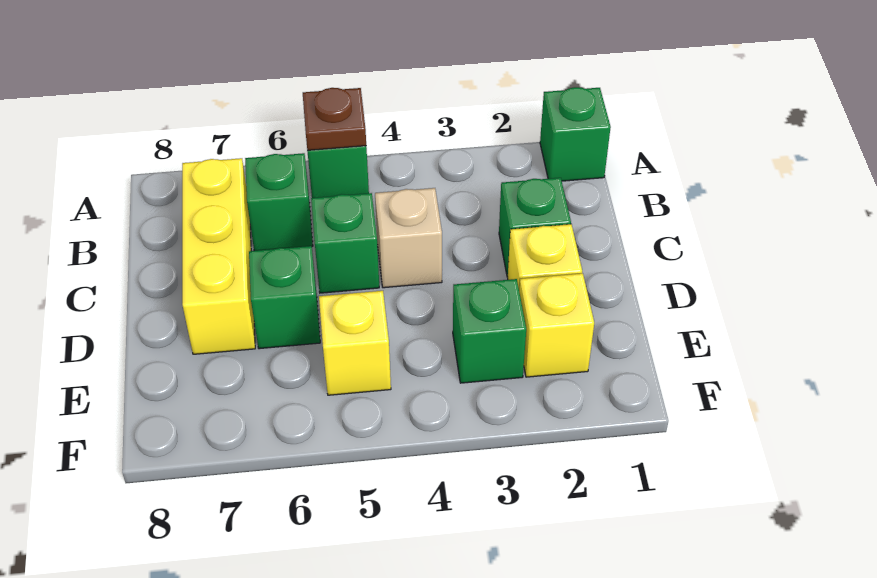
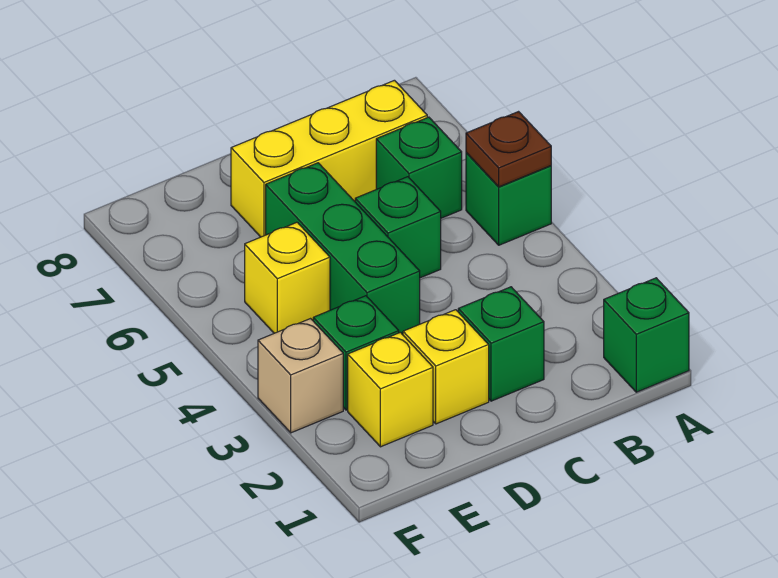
tan brick C4 level 1 -> tan brick F3 level 1
green brick D6 level 1 -> green brick D4:D6 level 1

